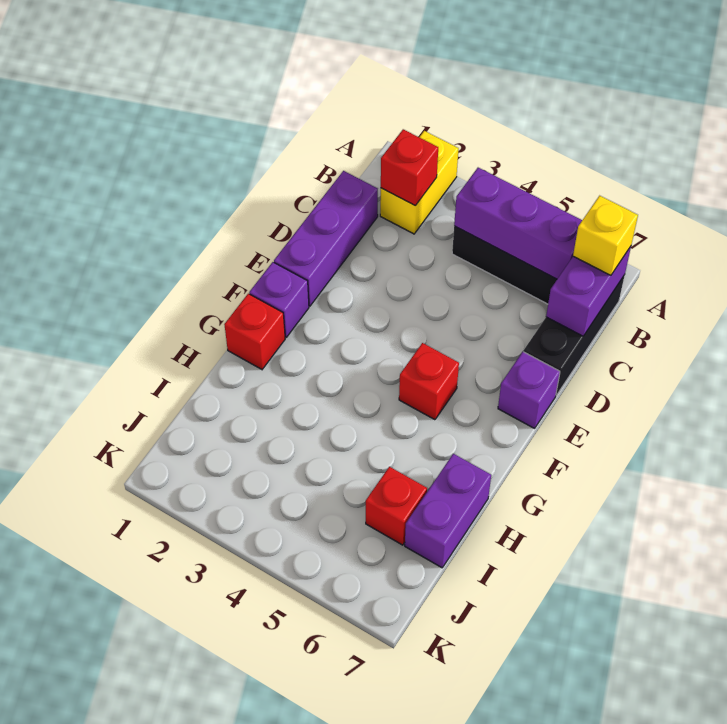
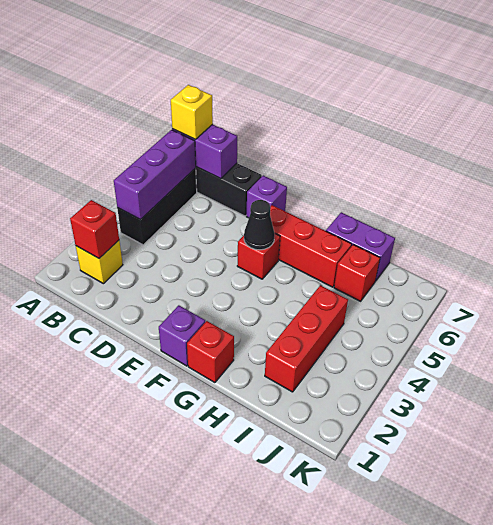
yellow brick A2:B2 level 1 -> yellow brick B2 level 1
purple brick C1:E1 level 1 -> none
none -> black cone F5 level 2
none -> red brick F6:H6 level 1
none -> red brick I2:I4 level 1

